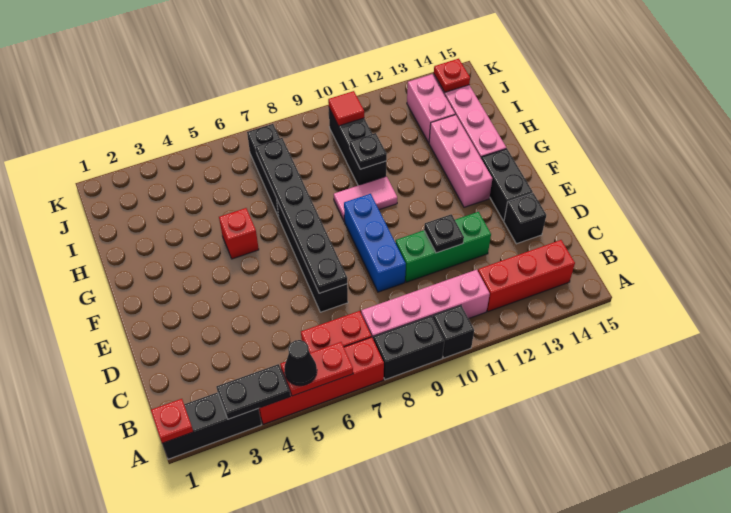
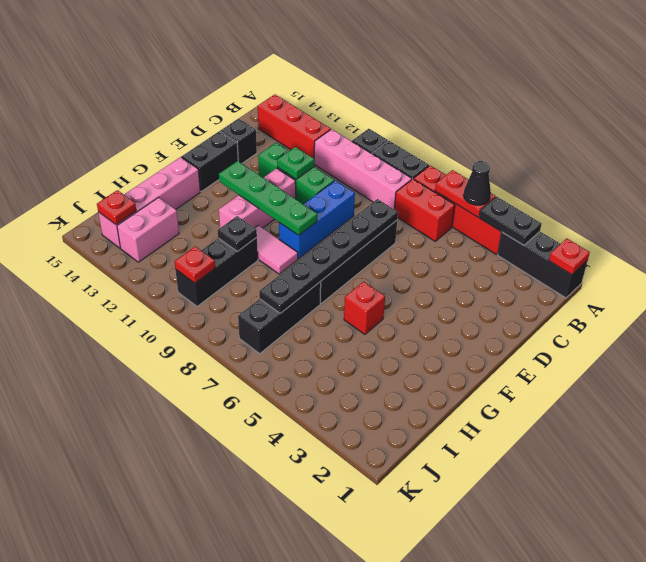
black plate D11 level 2 -> green plate D11 level 2
none -> green plate F9:F12 level 2
pink brick F13:H13 level 1 -> pink brick E11:G11 level 1
red tile J10 level 2 -> red plate J10 level 2

